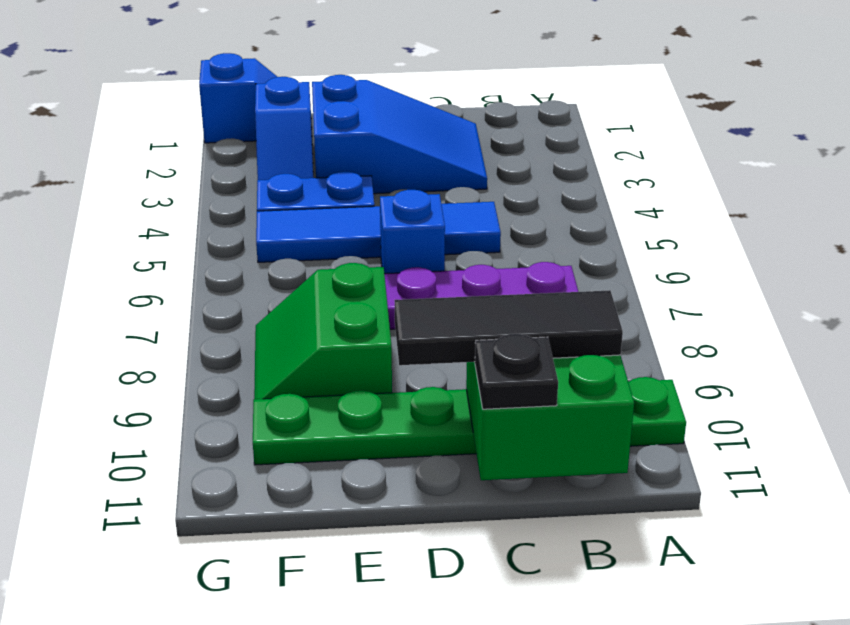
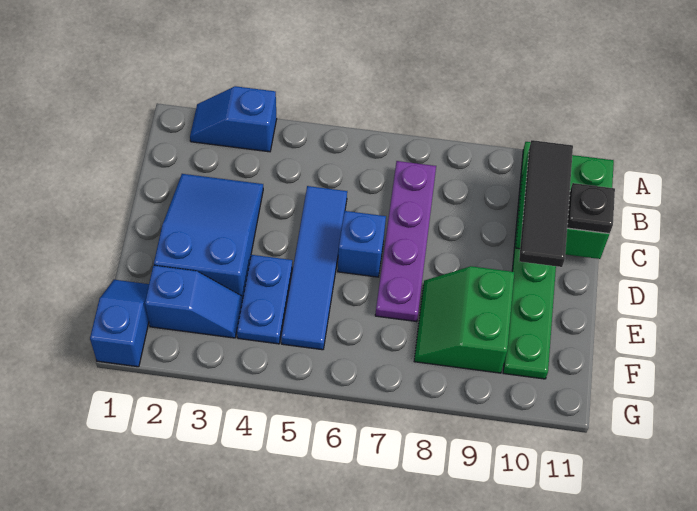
none -> blue slope A2:A3 level 1 top 3
green slope E8:F9 level 1 top E -> green slope E8:F9 level 1 top 9

